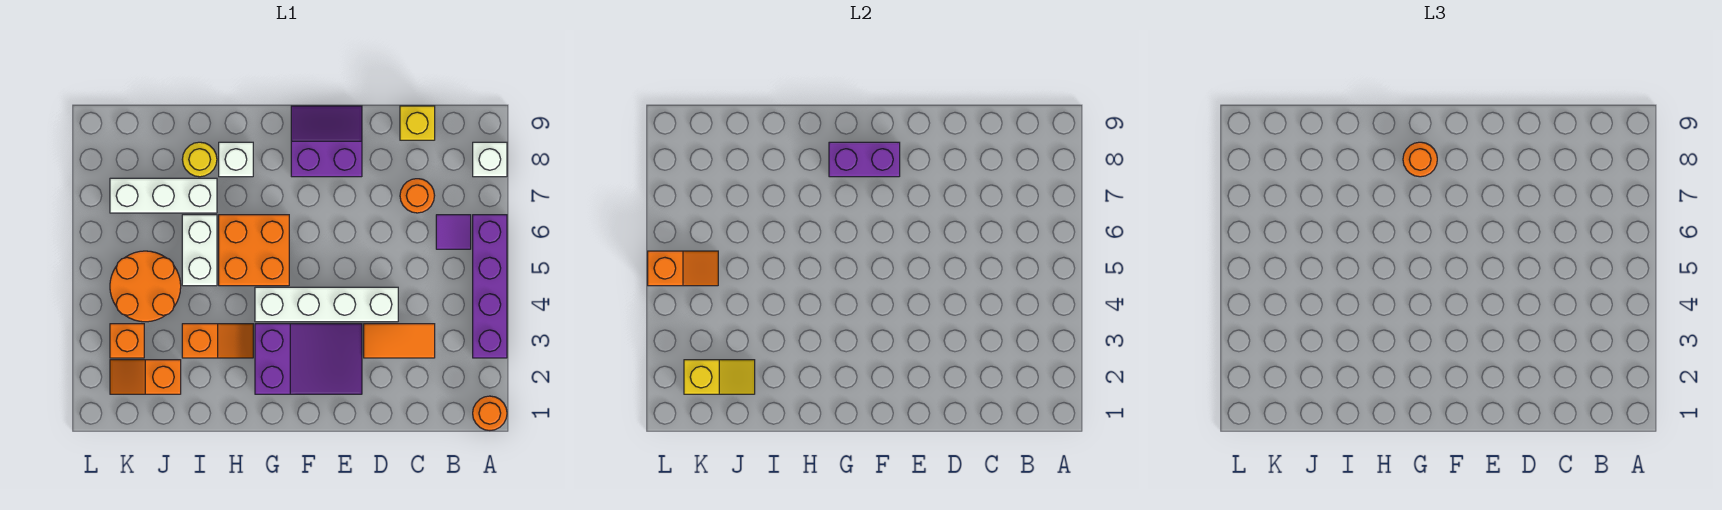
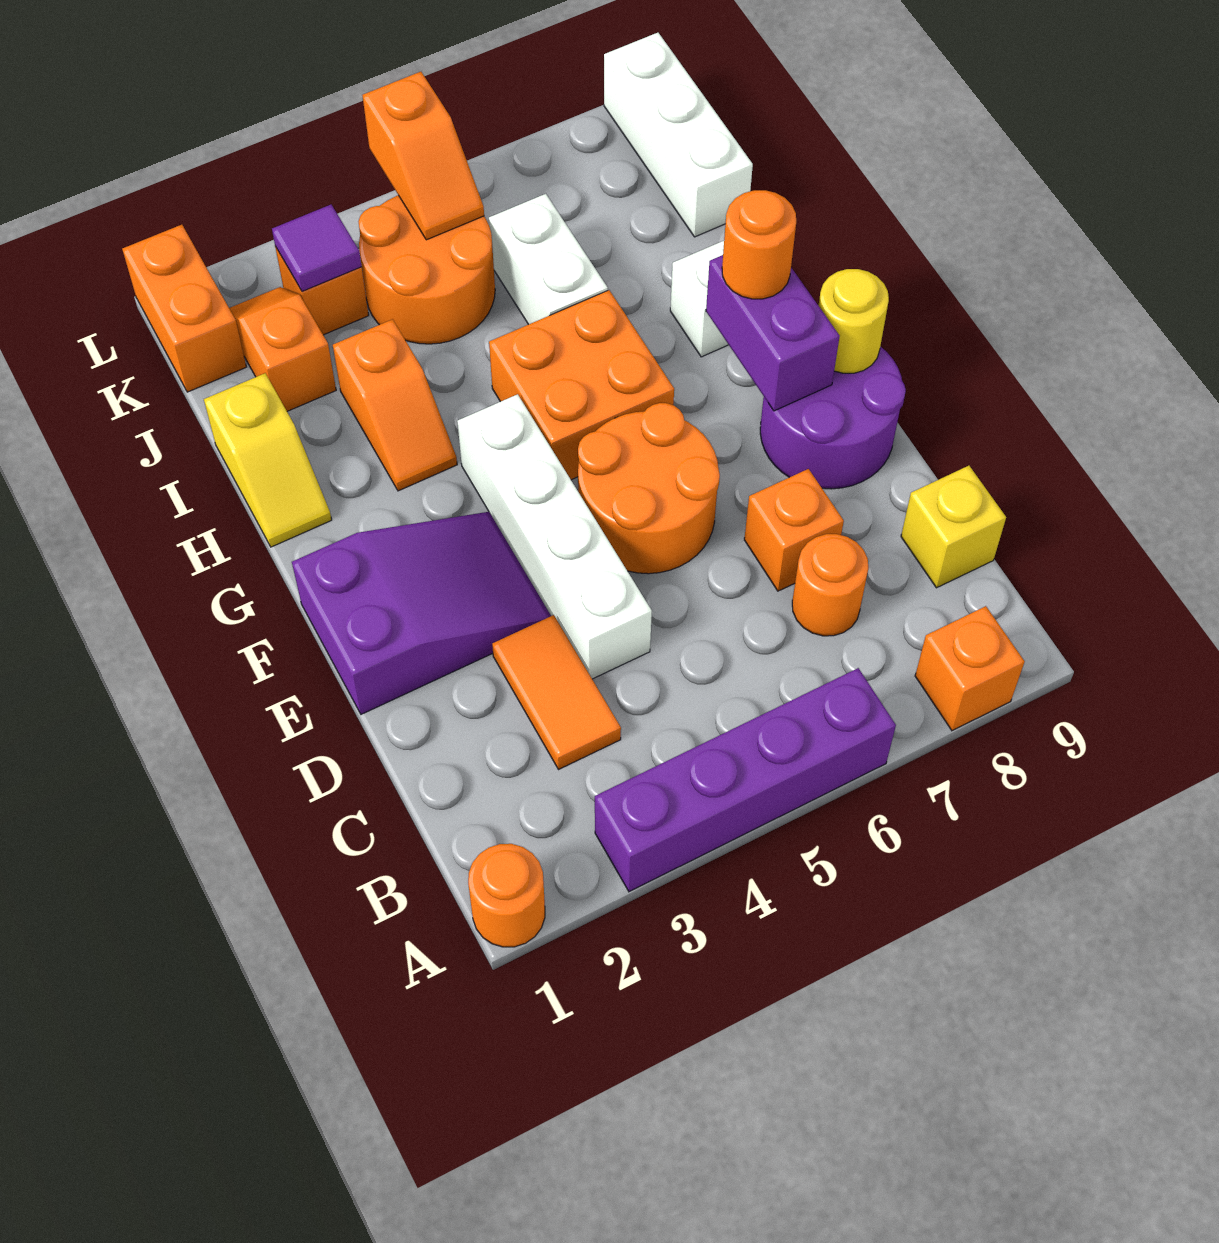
white brick A8 level 1 -> orange brick A8 level 1
purple tile B6 level 1 -> purple tile K3 level 2
none -> orange brick D7 level 1
purple slope E2:G3 level 1 top G -> purple slope E1:F3 level 1 top 1
none -> orange round brick E5:F6 level 1
purple slope E8:F9 level 1 top 8 -> purple round brick E8:F9 level 1
white brick I5:I6 level 1 -> white brick I6:J6 level 1
white brick I7:K7 level 1 -> white brick J9:L9 level 1
yellow round brick I8 level 1 -> yellow round brick F9 level 2
yellow slope J2:K2 level 2 top K -> yellow slope H1:I1 level 1 top I
none -> orange brick K1:L1 level 1

